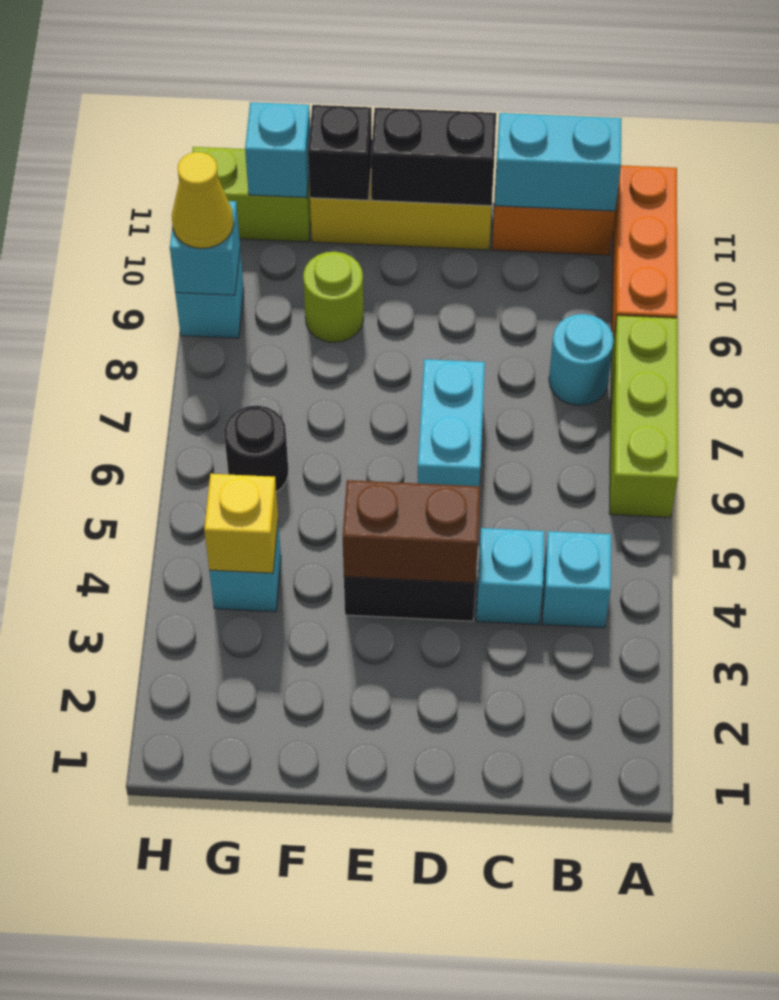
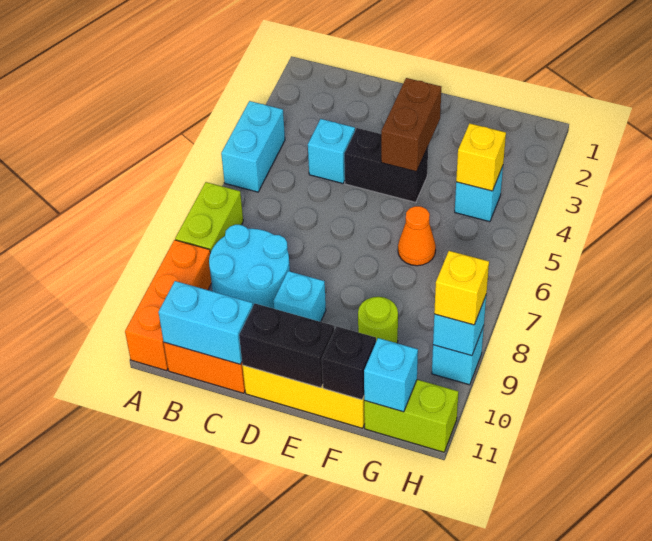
lime brick A6:A8 level 1 -> lime brick A7:A8 level 1
cyan brick B4 level 1 -> cyan brick D9 level 1
cyan round brick B8 level 1 -> cyan round brick B8:C9 level 1
brown brick D4:E4 level 2 -> brown brick E3:E4 level 2
cyan brick D6:D7 level 1 -> cyan brick A4:A5 level 1
none -> orange cone F6 level 1
black round brick G6 level 1 -> none
yellow cone H9 level 3 -> yellow brick H9 level 3

